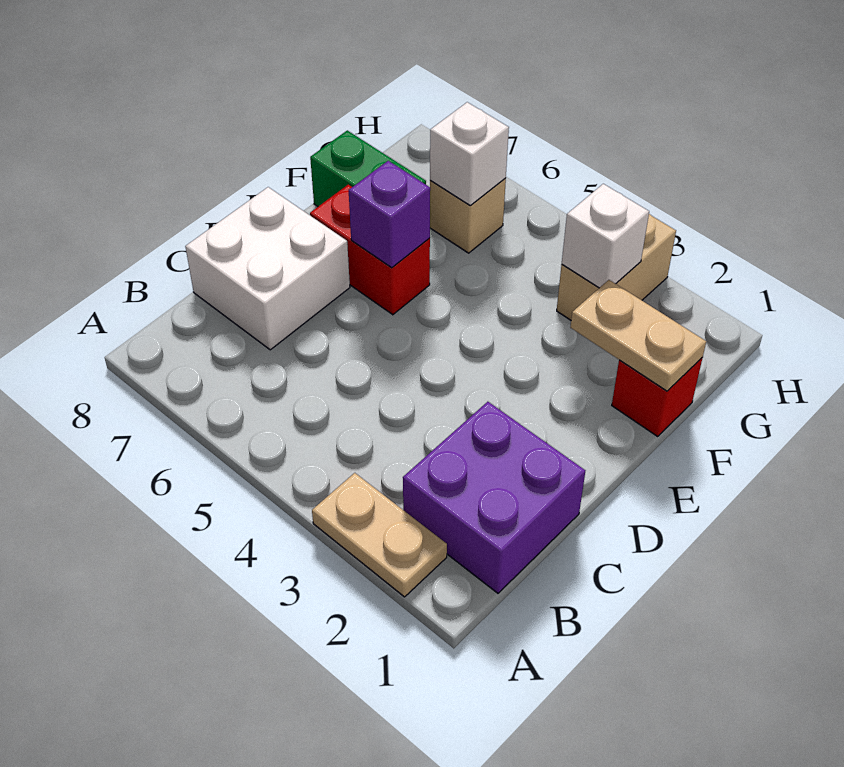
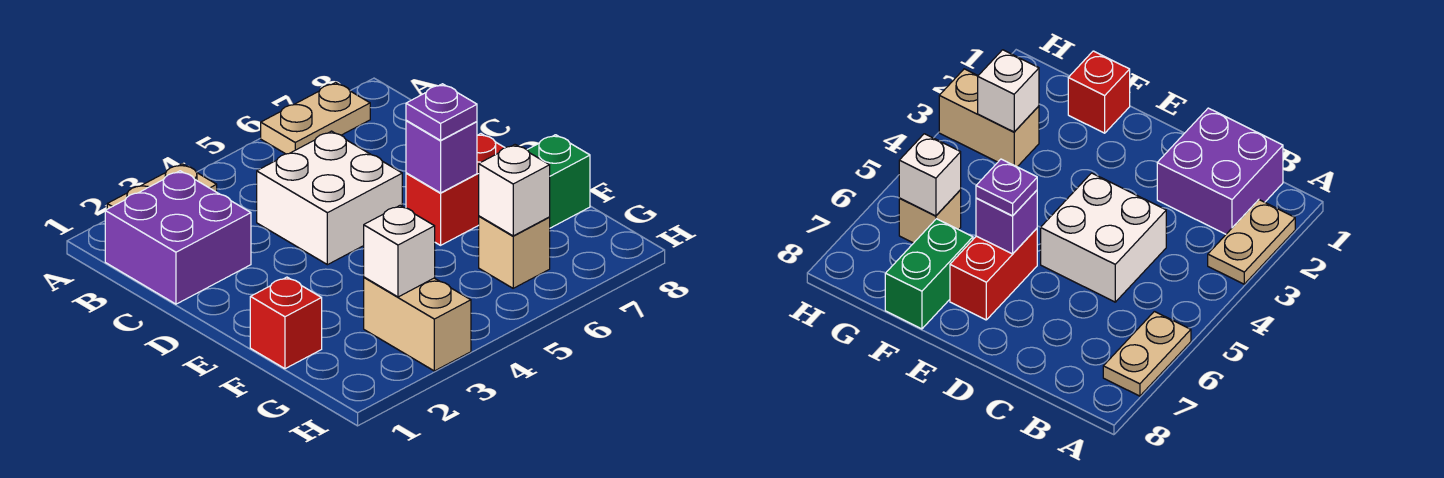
white brick C7:D8 level 1 -> white brick C4:D5 level 1
none -> purple plate E6 level 3
tan plate F1:F2 level 2 -> tan plate A6:A7 level 1

